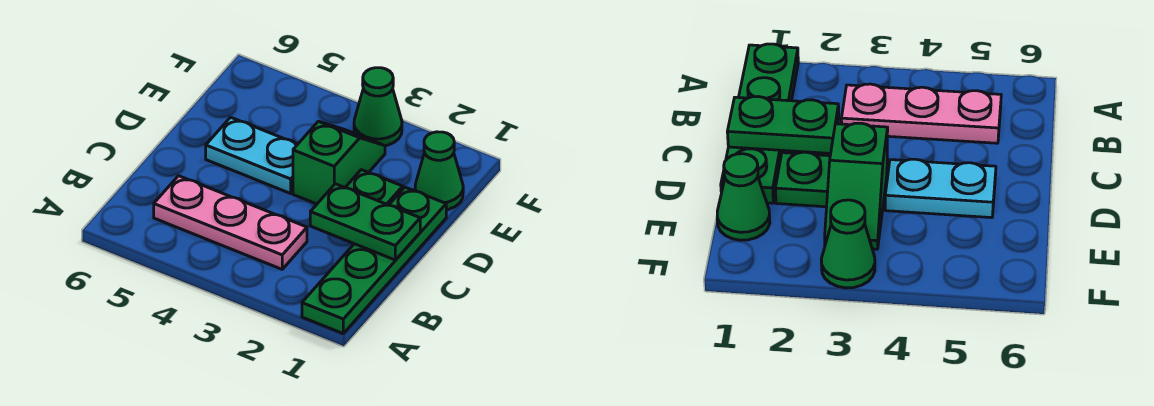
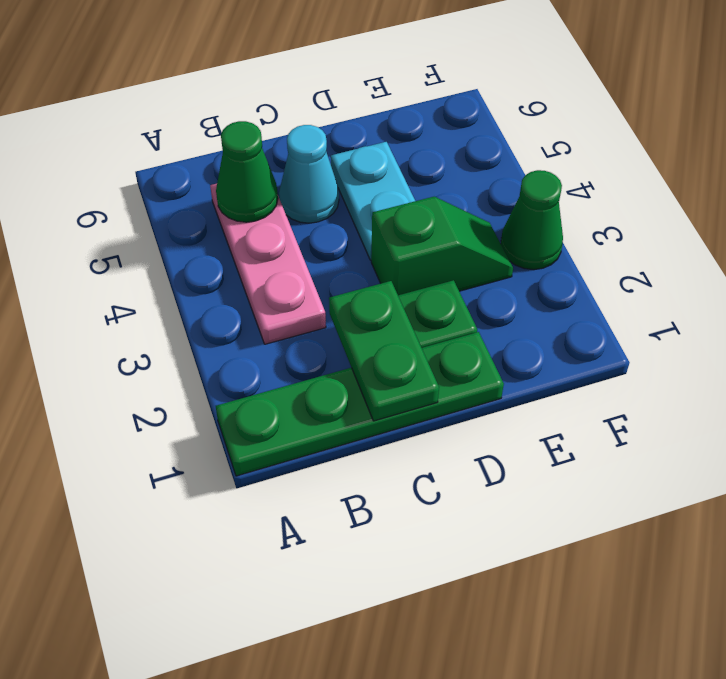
none -> cyan cone C5 level 1
green cone E1 level 1 -> green cone B5 level 2

